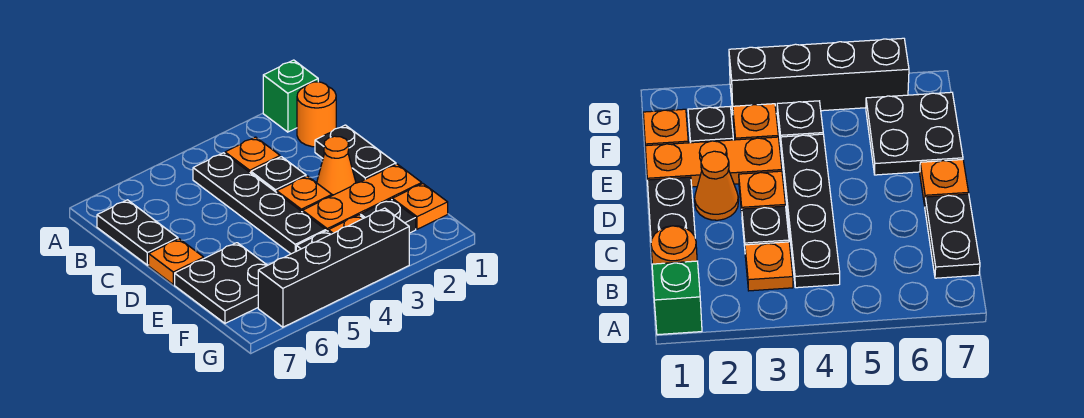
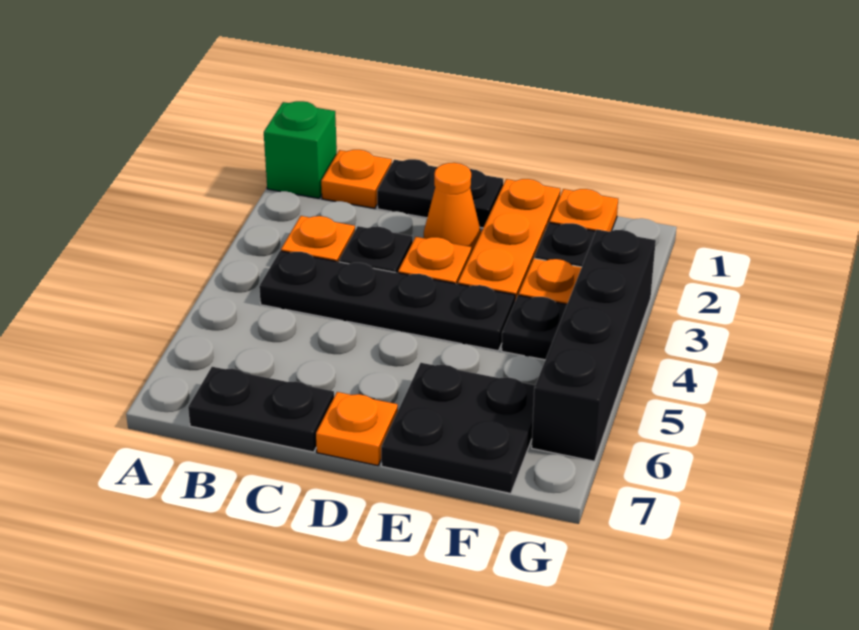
orange round brick B1 level 1 -> orange plate B1 level 1

